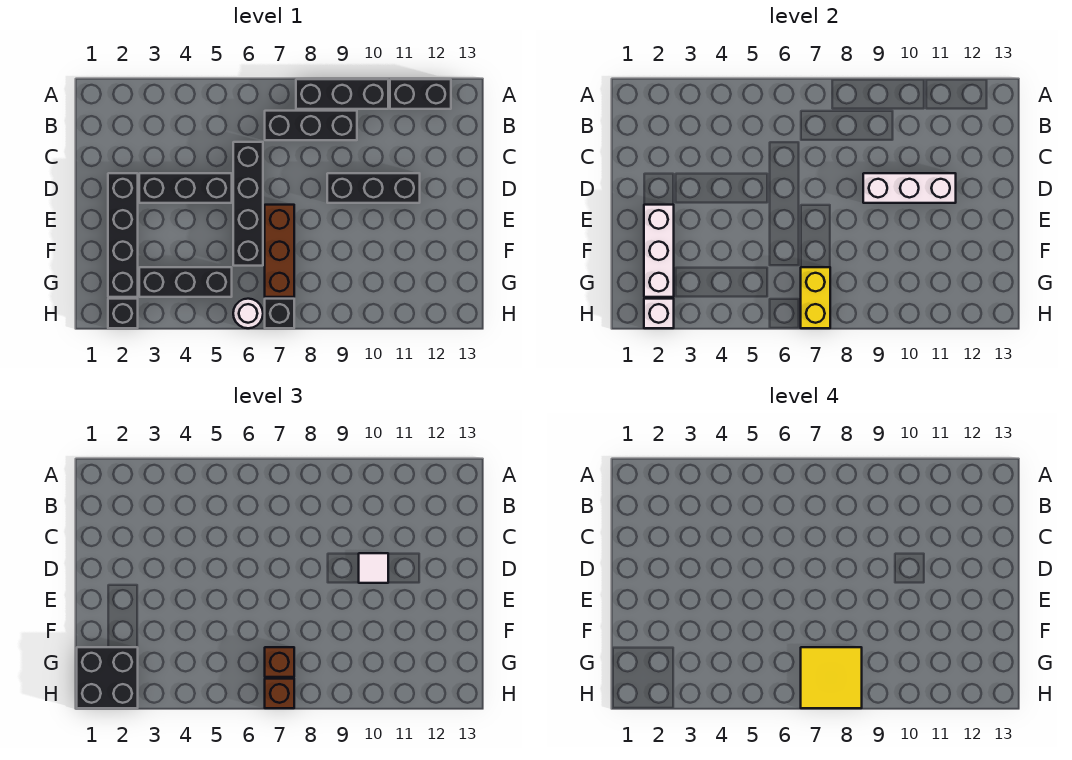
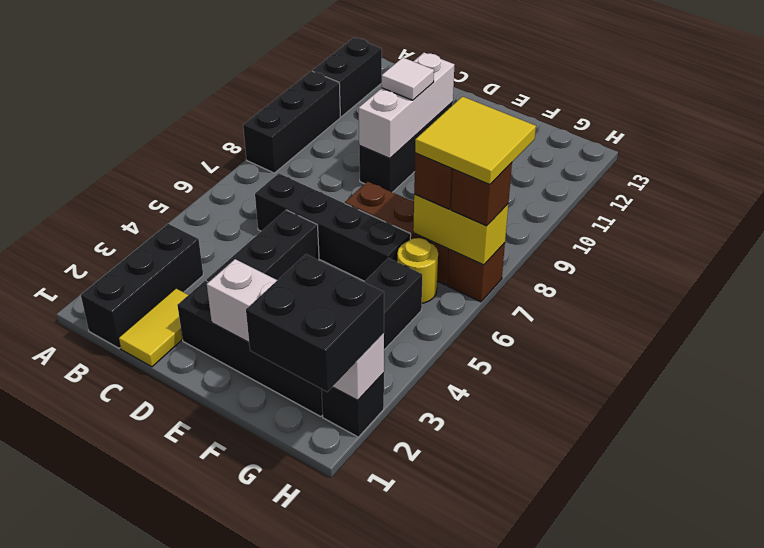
black brick B7:B9 level 1 -> black brick B1:B3 level 1
none -> yellow tile C1:C2 level 1
none -> yellow round brick G6 level 1
white round brick H6 level 1 -> none
black brick H7 level 1 -> brown brick H7 level 1

